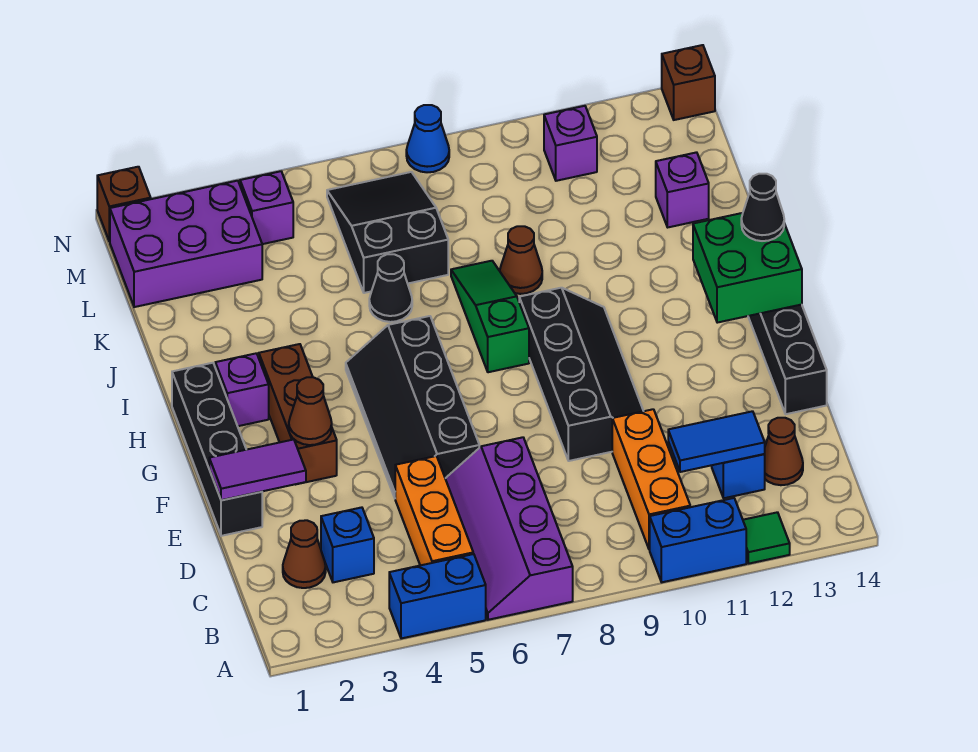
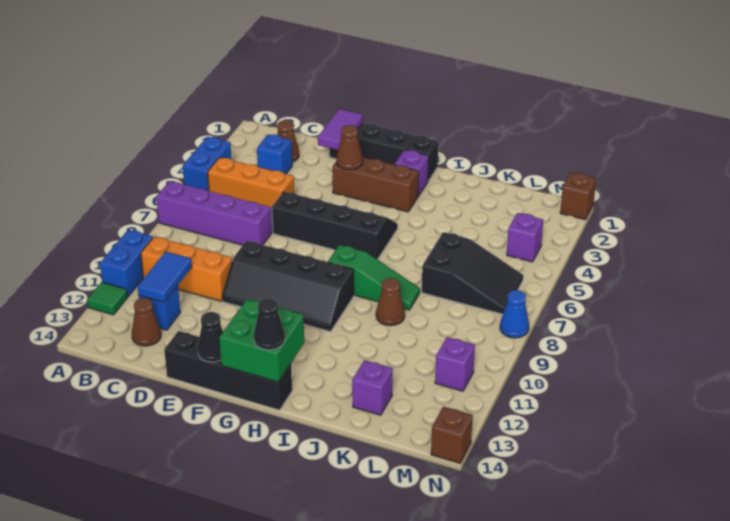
black cone J6 level 1 -> black cone F14 level 2
purple brick L1:M3 level 1 -> none

